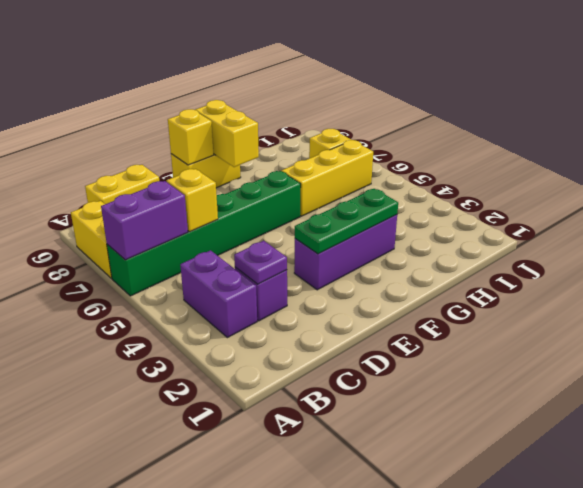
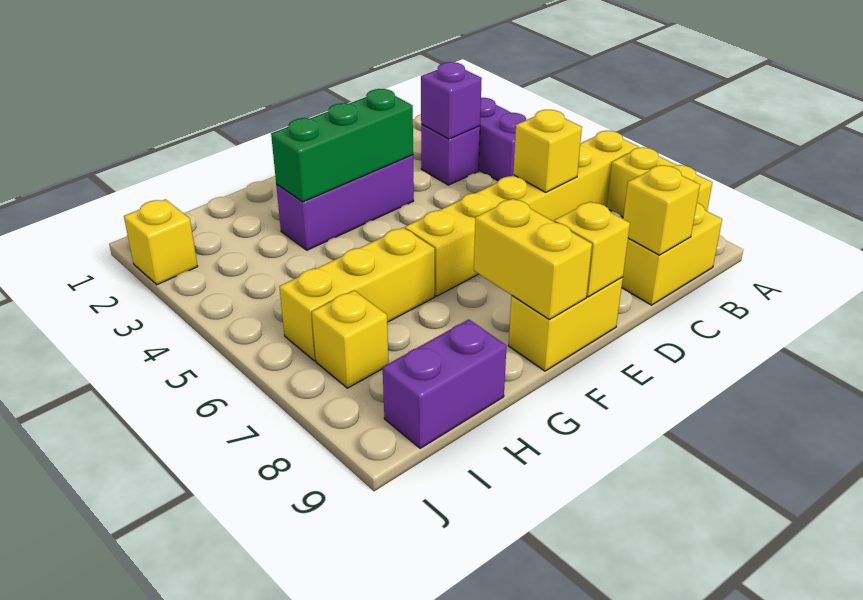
green brick A6:F6 level 1 -> yellow brick A6:F6 level 1
purple brick A6:B6 level 2 -> purple brick H9:I9 level 1
purple plate C3 level 2 -> purple brick C3 level 2
none -> yellow brick C9 level 2
green plate E3:G3 level 2 -> green brick E3:G3 level 2
none -> yellow brick J2 level 1

